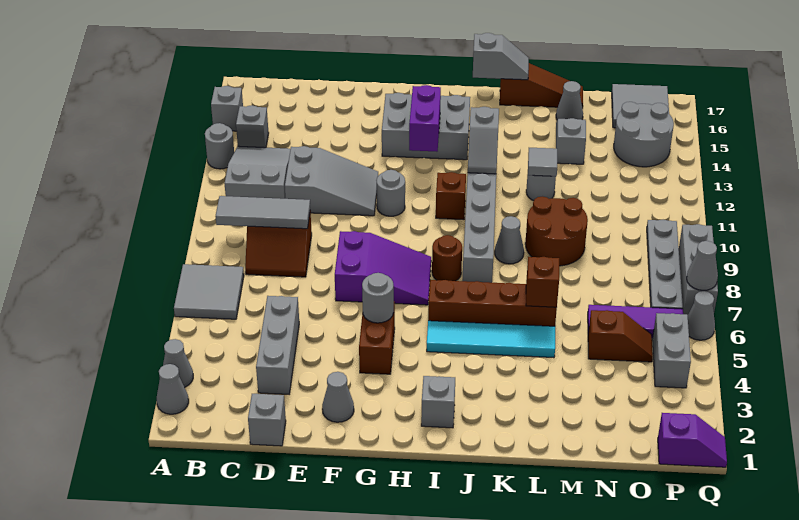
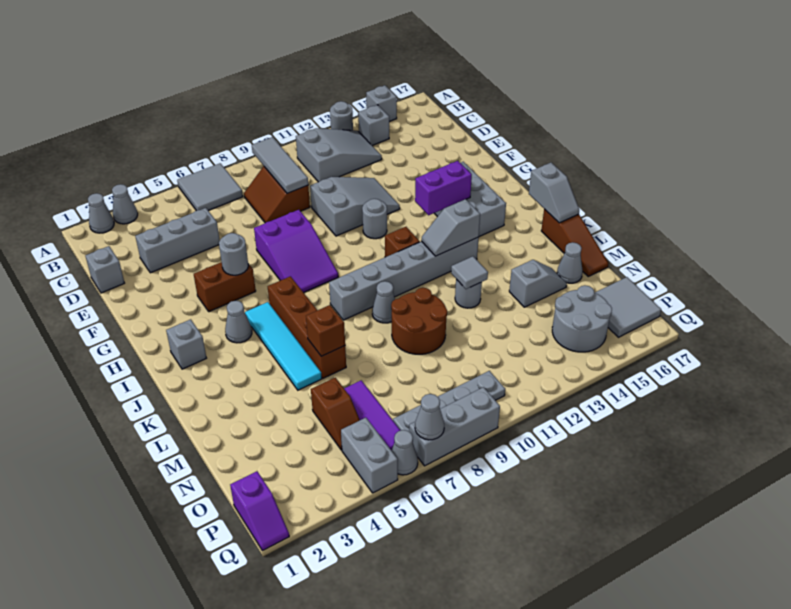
grey slope D11:F12 level 1 top D -> grey slope E10:F12 level 1 top 10
grey cone F2 level 1 -> grey cone I4 level 1
brown round brick I8 level 1 -> none
grey brick P4:P5 level 1 -> grey brick P5:Q5 level 1

